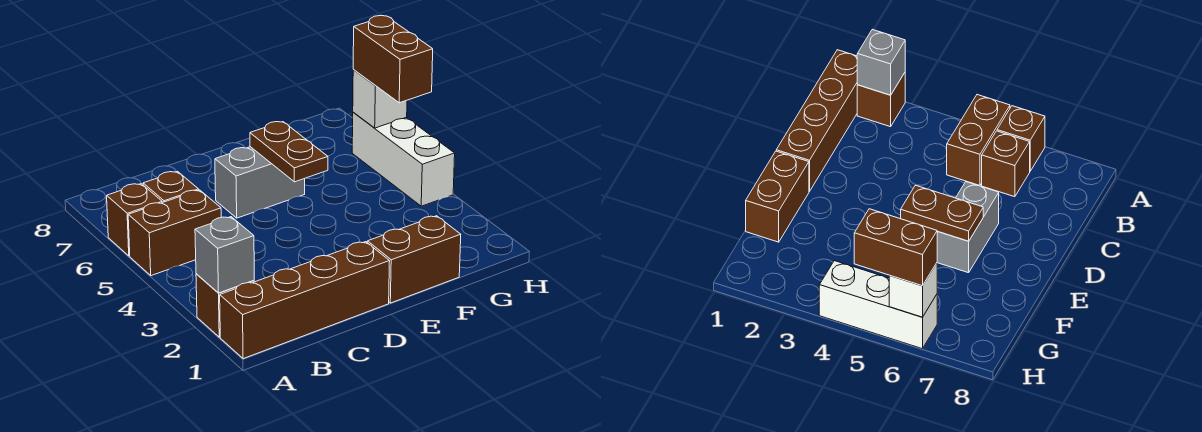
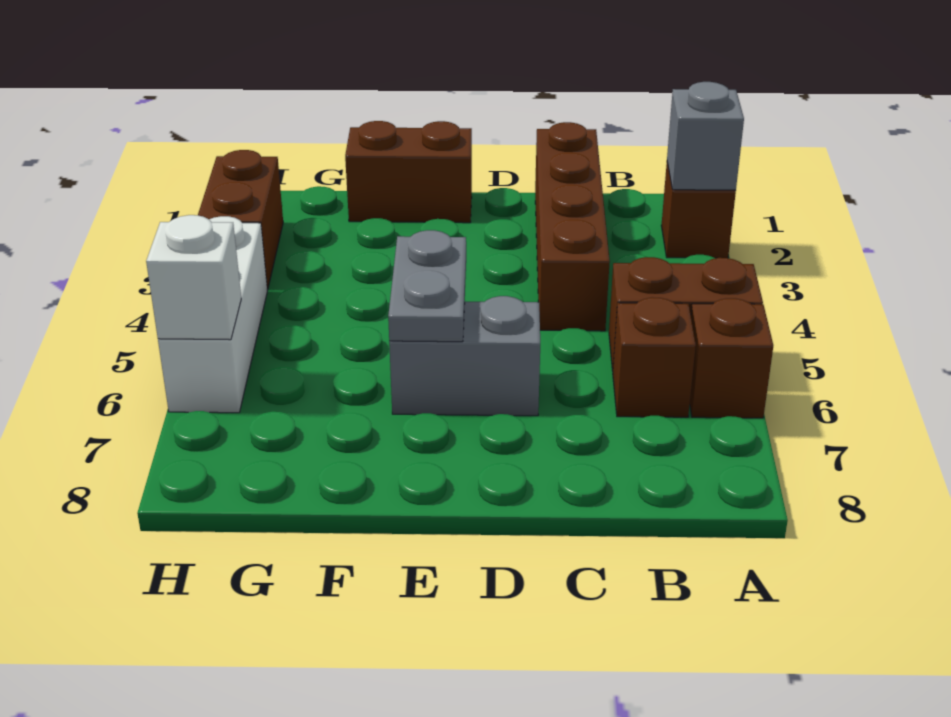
brown brick A1:D1 level 1 -> brown brick C1:C4 level 1
brown plate E5:E6 level 2 -> grey plate E5:E6 level 2
brown brick H5:H6 level 3 -> brown brick H2:H3 level 1

